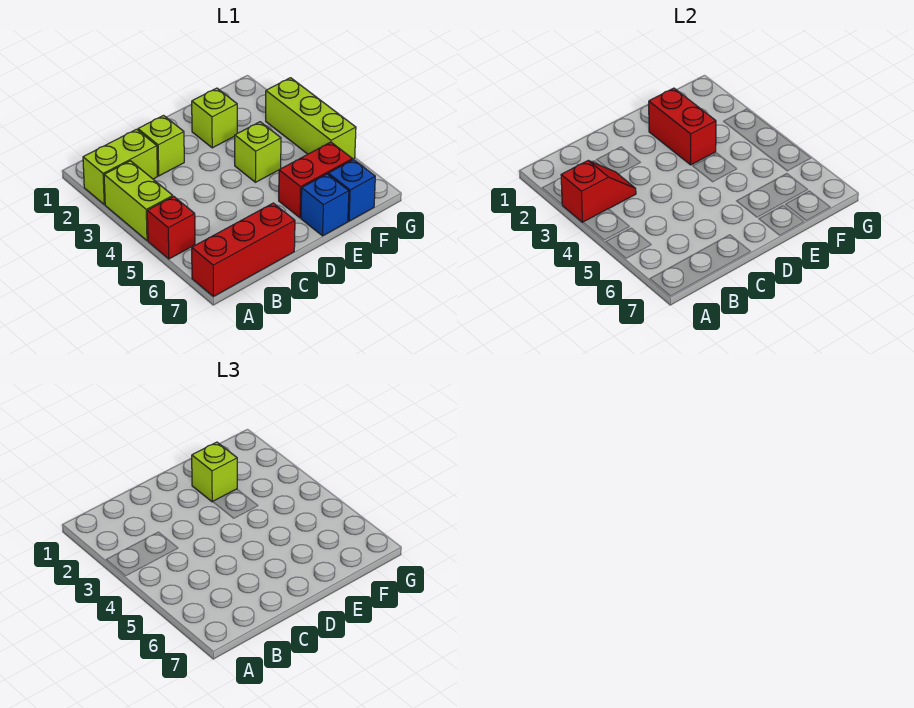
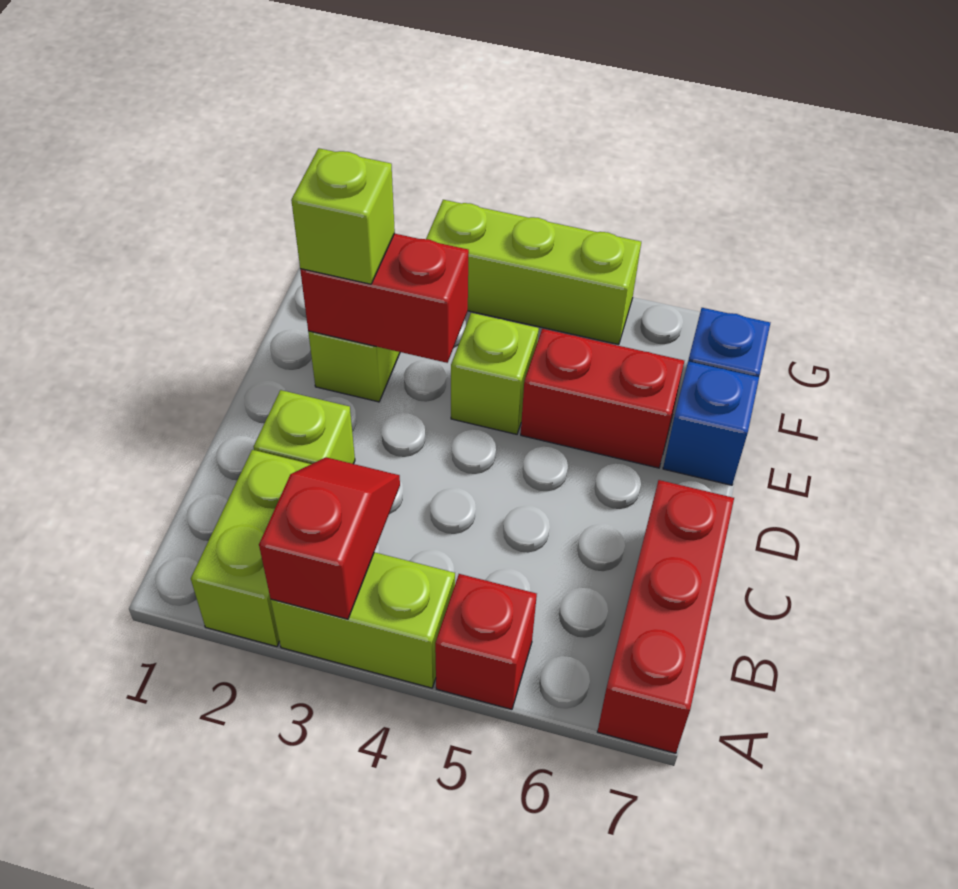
red brick E6:F6 level 1 -> red brick E5:E6 level 1

